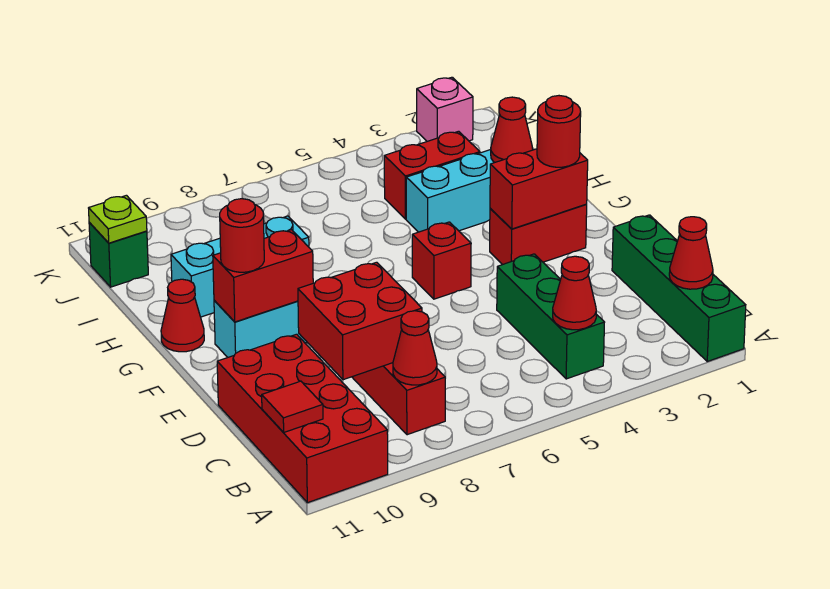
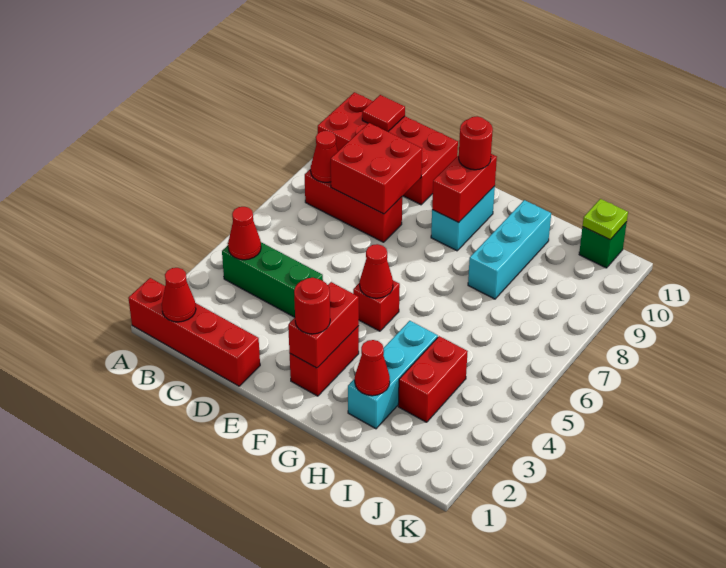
green brick A1:D1 level 1 -> red brick A1:D1 level 1
red cone G11 level 1 -> red cone F5 level 2
pink brick K2 level 1 -> none

